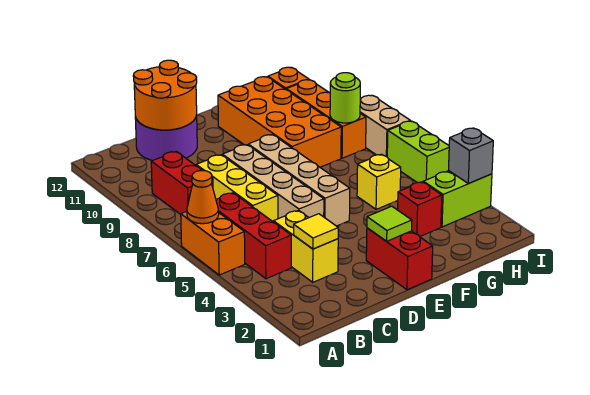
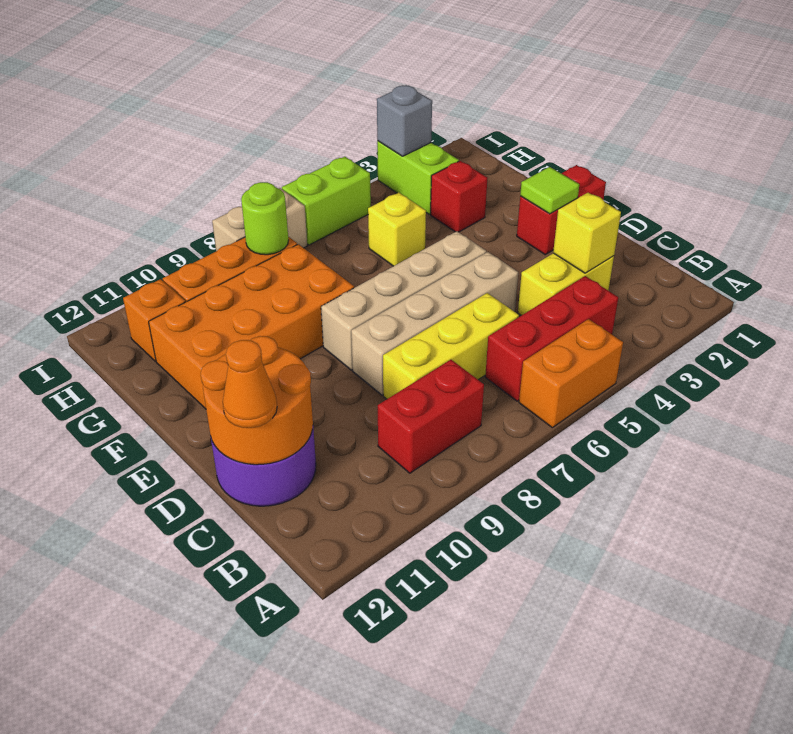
orange cone A6 level 2 -> orange cone C12 level 3
yellow tile C3 level 2 -> yellow brick C3 level 2

